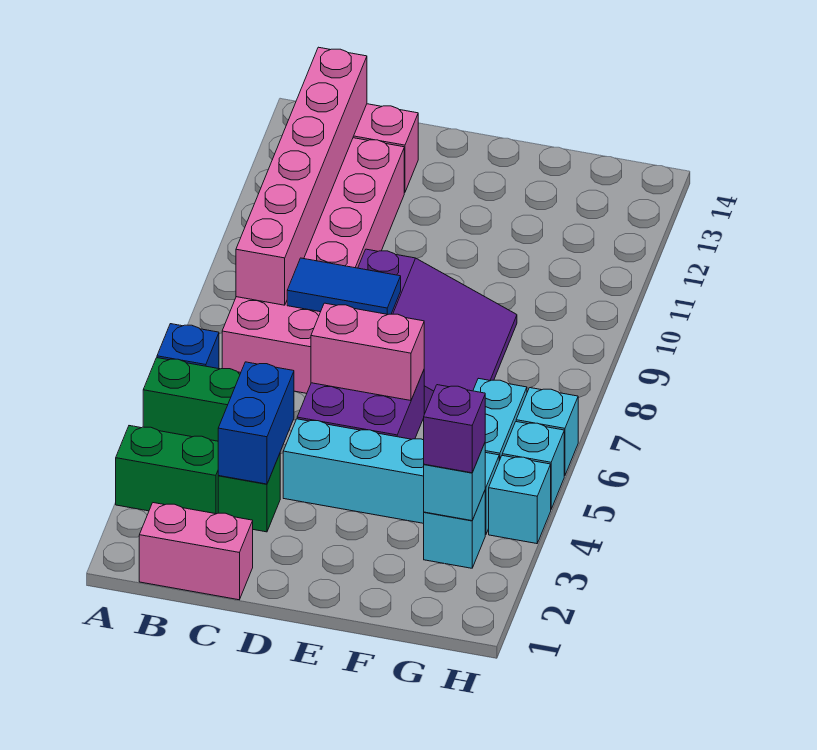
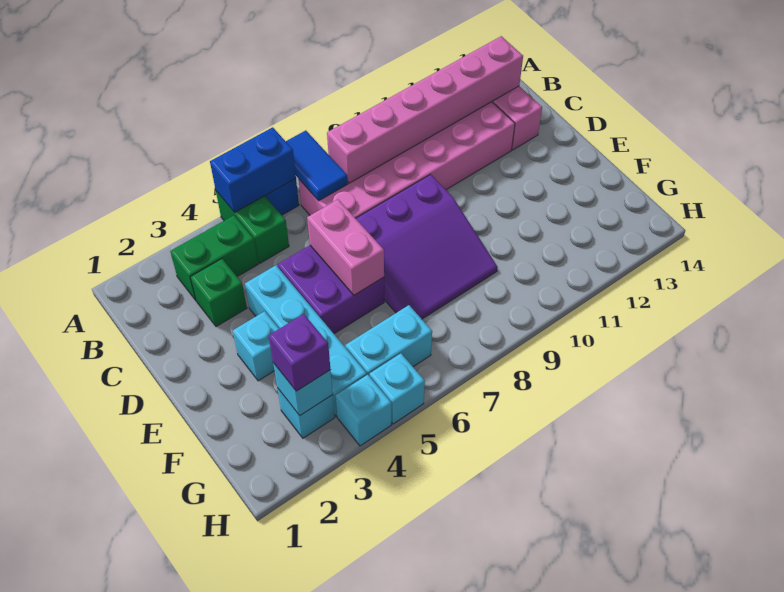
green brick A3:B3 level 1 -> green brick B3:B4 level 1
pink brick B1:C1 level 1 -> none
blue brick C3:C4 level 2 -> blue brick A5:A6 level 2
blue tile C8:D8 level 2 -> blue tile A7:B7 level 2
cyan brick H6 level 1 -> cyan brick E3 level 1

